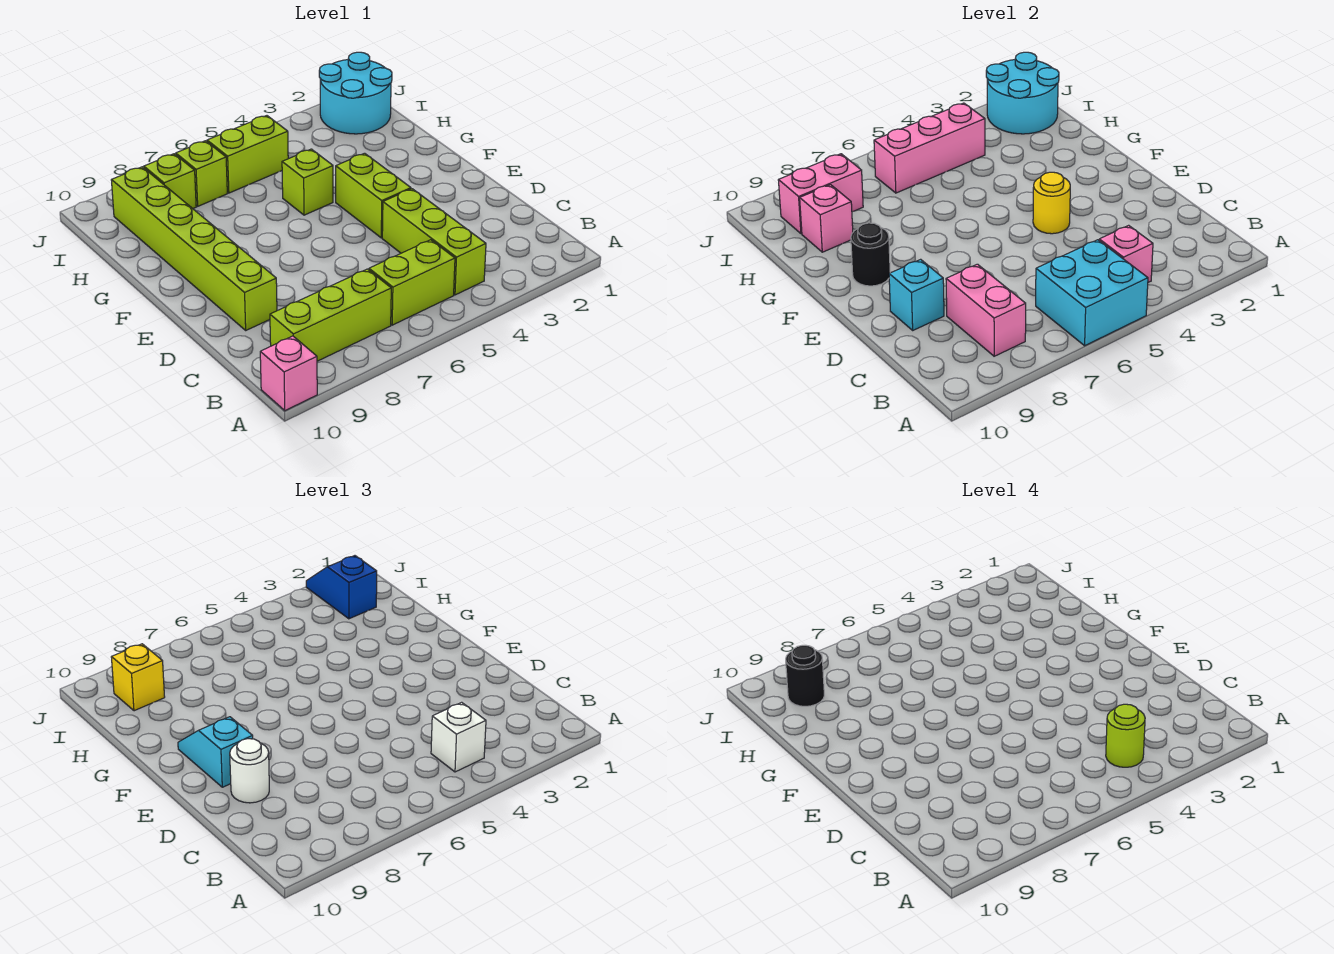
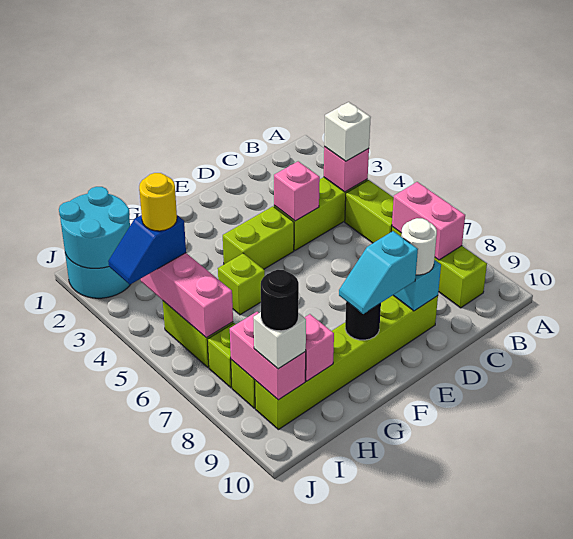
cyan brick A5:B6 level 2 -> none
pink brick A10 level 1 -> pink brick D4 level 2
lime round brick B4 level 4 -> none
pink brick B8:C8 level 2 -> pink brick B7:B8 level 2
yellow round brick E4 level 2 -> yellow round brick I4 level 4
blue slope I2:J2 level 3 top I -> blue slope I4:J4 level 3 top I
yellow brick I9 level 3 -> white brick I9 level 3

